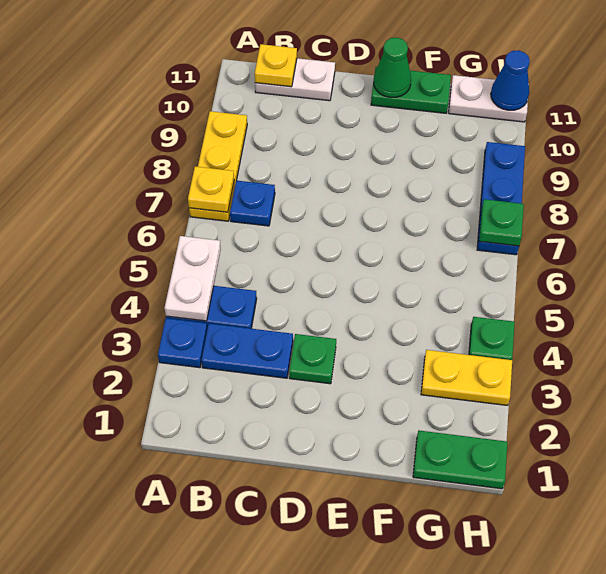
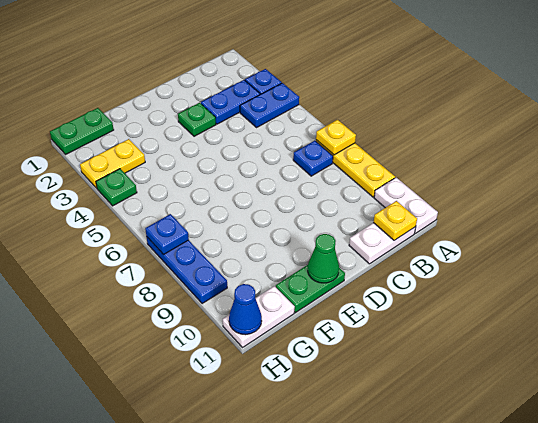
white plate A4:A5 level 2 -> white plate A10:A11 level 1
green plate H7 level 2 -> blue plate H7 level 2

